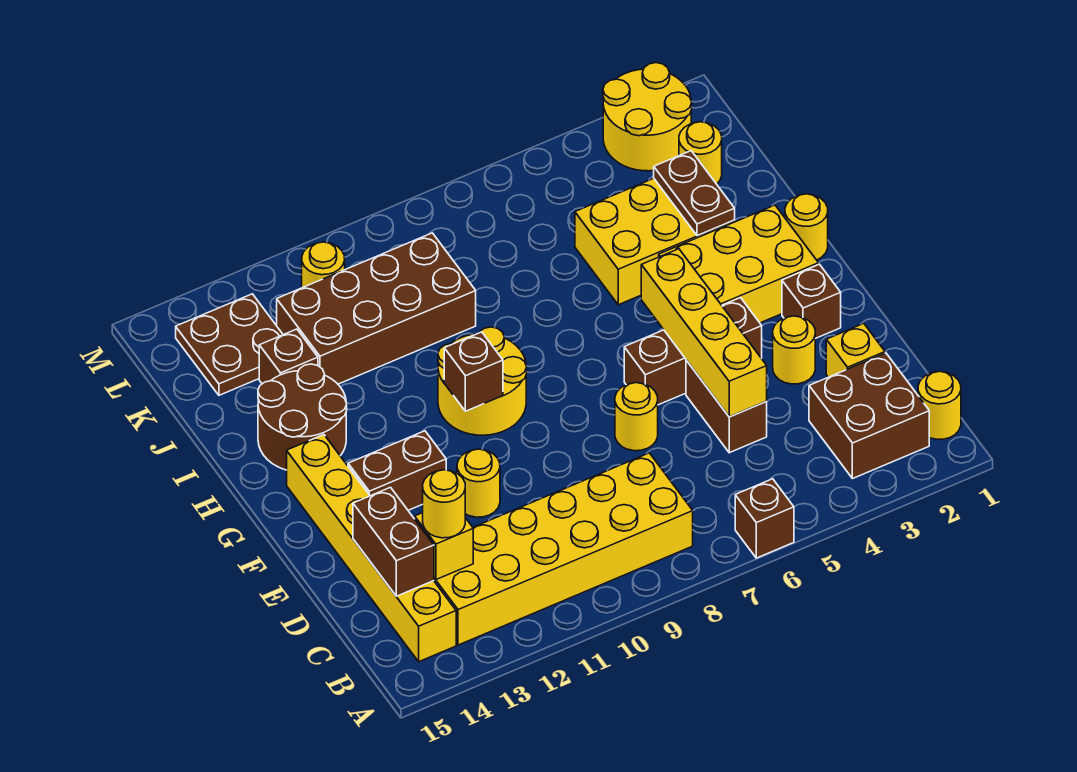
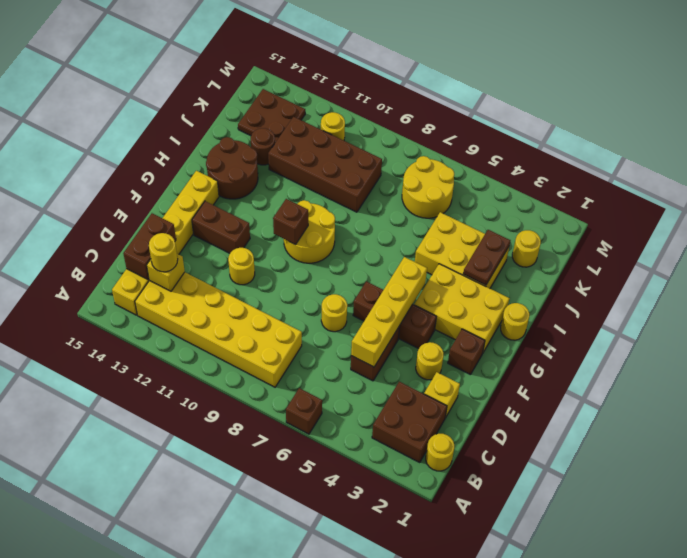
brown brick J13 level 1 -> brown round brick J13 level 1
yellow round brick L2:M3 level 1 -> yellow round brick K6:L7 level 1

